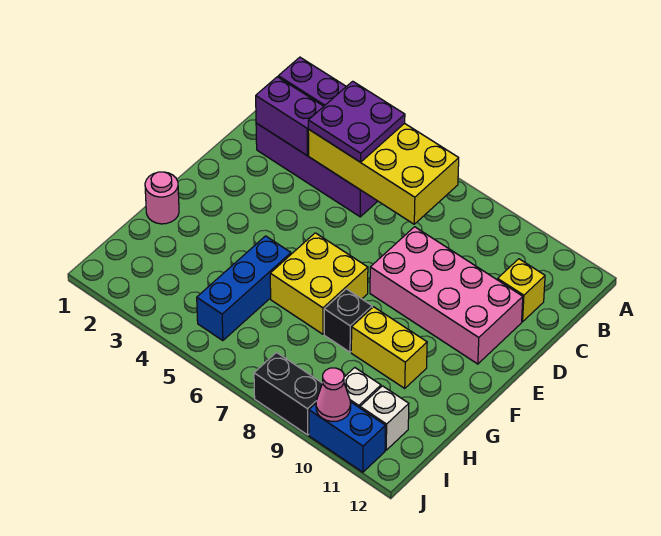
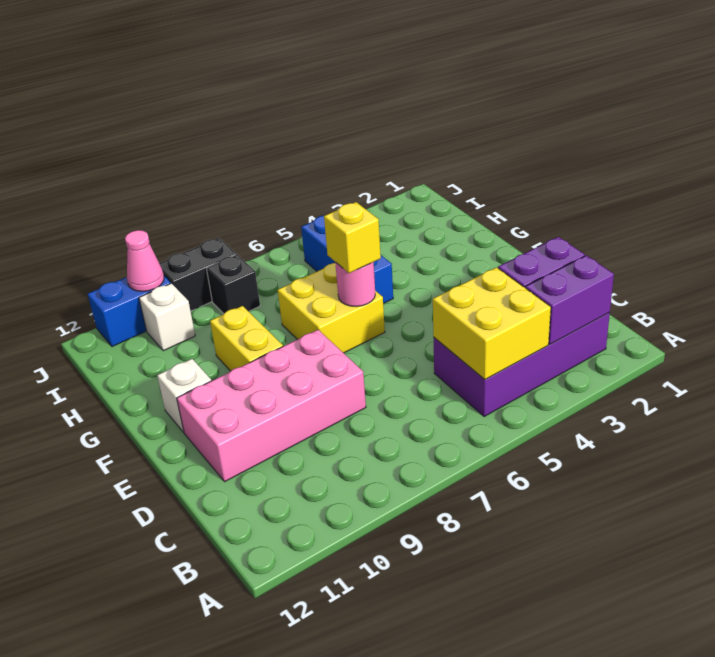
yellow brick B4:C7 level 2 -> yellow brick B4:C5 level 2
purple plate B4:C5 level 3 -> none
yellow brick C11 level 1 -> yellow brick F6 level 3
pink round brick G1 level 1 -> pink round brick F6 level 2
black brick G8 level 1 -> black brick I8 level 1
yellow brick G9:G10 level 1 -> yellow brick F9:G9 level 1
white brick I11 level 1 -> white brick F11 level 1

